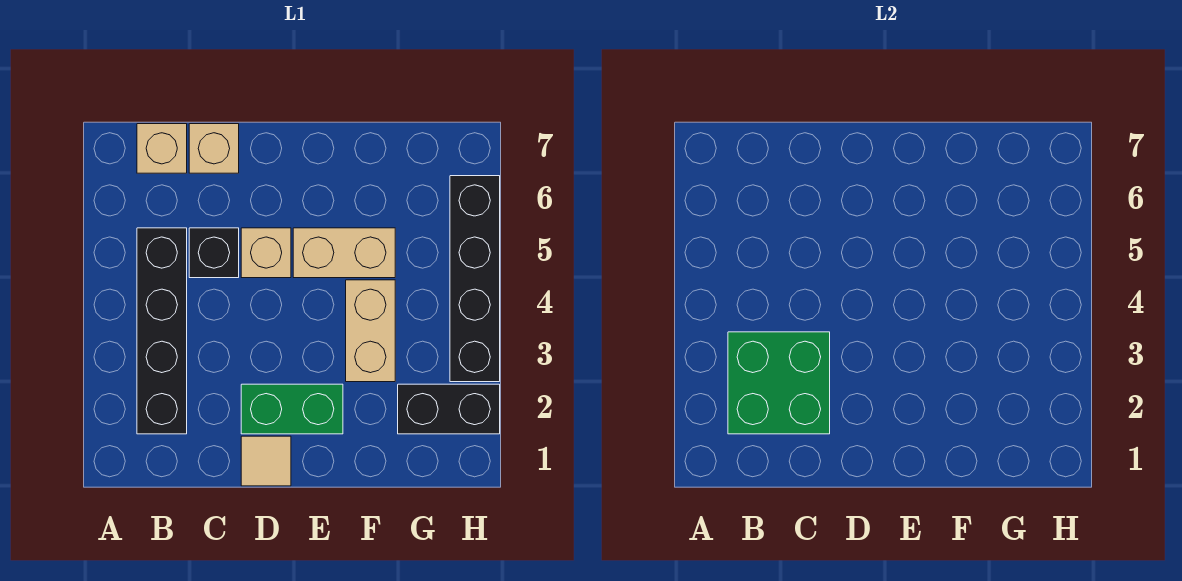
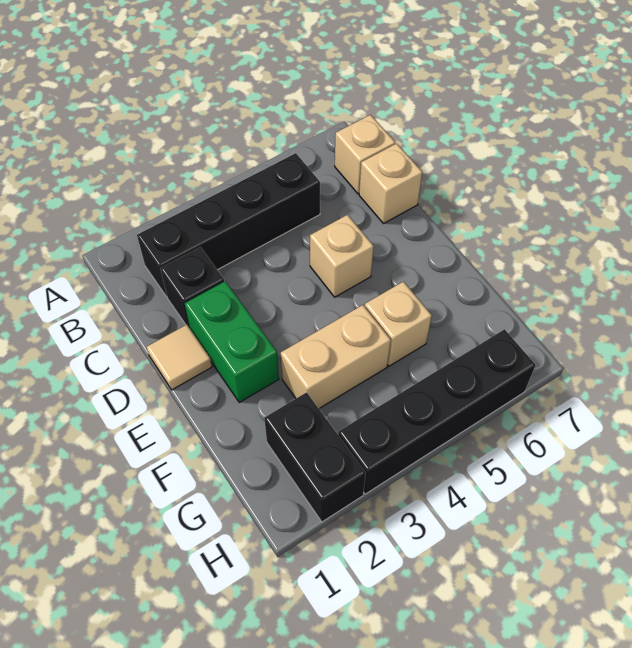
green brick B2:C3 level 2 -> none
black brick C5 level 1 -> black brick C2 level 1
tan brick E5:F5 level 1 -> tan brick F5 level 1

